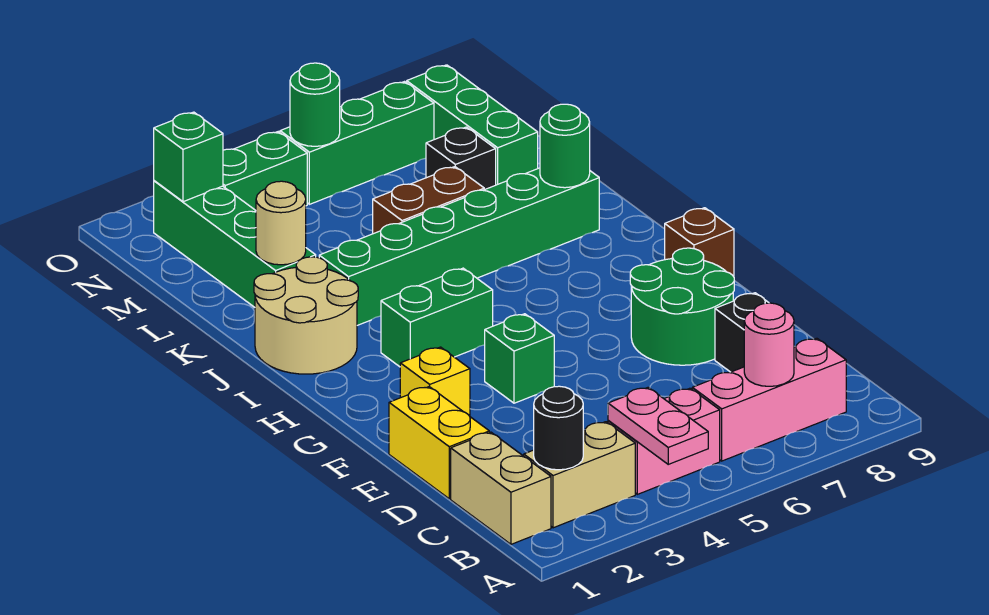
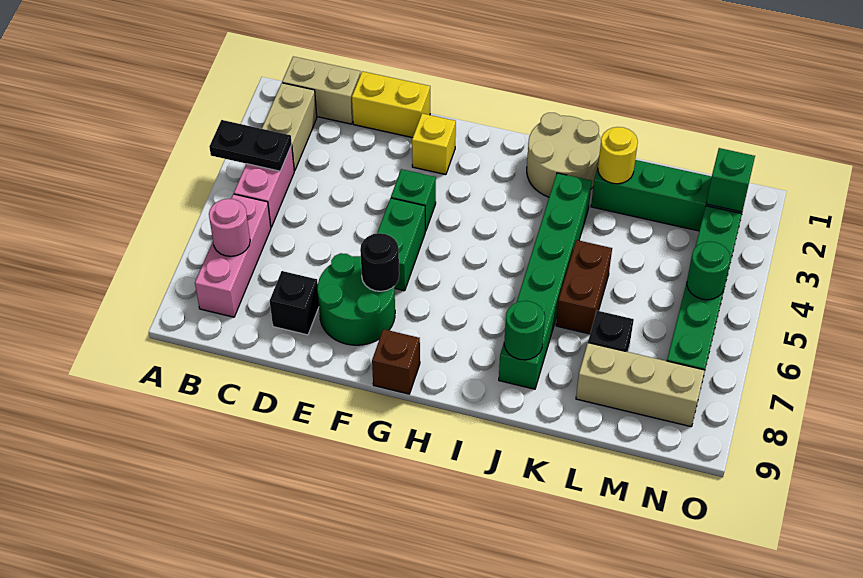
pink plate A4:B4 level 2 -> black plate A4:B4 level 2
black round brick B2 level 2 -> black round brick F7 level 2
green brick H3:H4 level 1 -> green brick F5:F6 level 1
tan round brick K2 level 2 -> yellow round brick K2 level 2
green brick L8:N8 level 1 -> tan brick L8:N8 level 1

